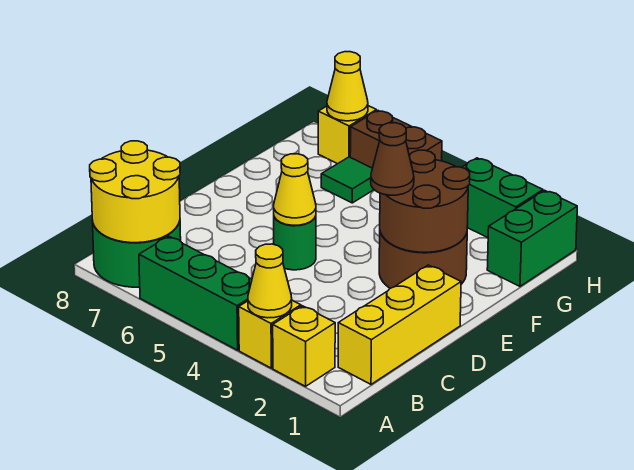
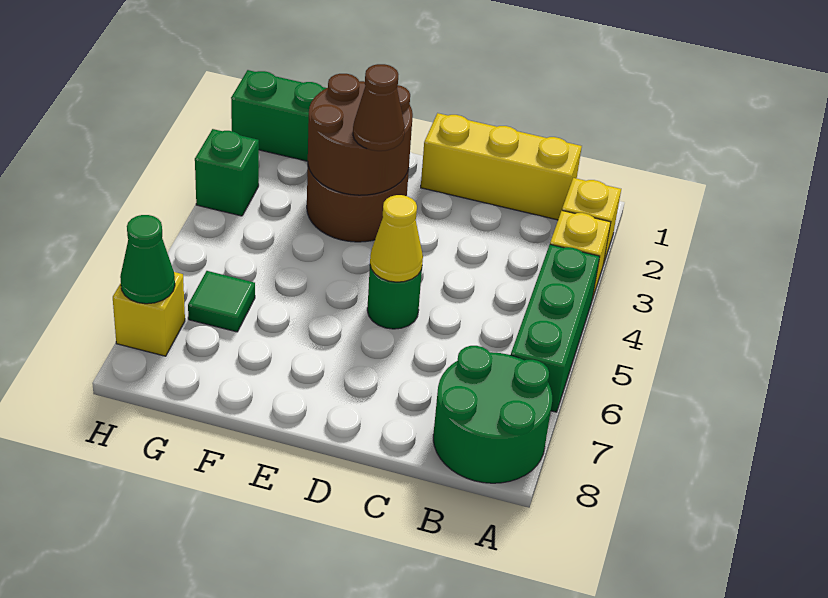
yellow cone A3 level 2 -> none
yellow round brick A7:B8 level 2 -> none
green brick H2:H3 level 1 -> green brick H3 level 1
brown brick H5:H6 level 1 -> none
yellow cone H7 level 2 -> green cone H7 level 2

